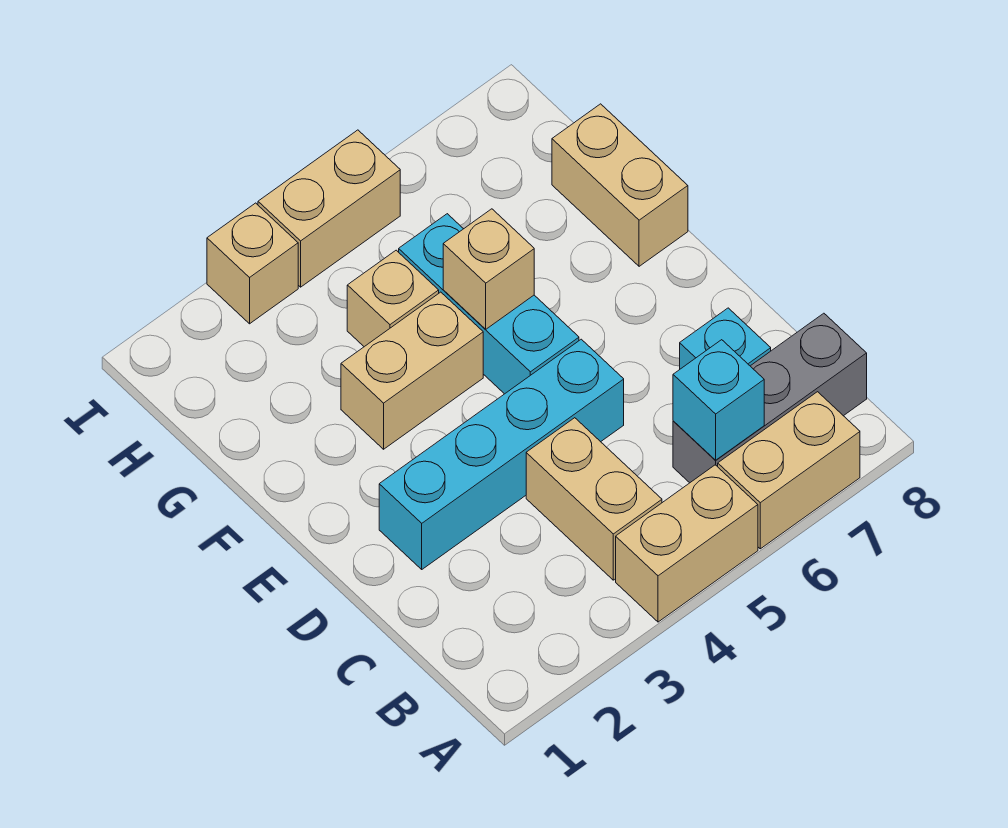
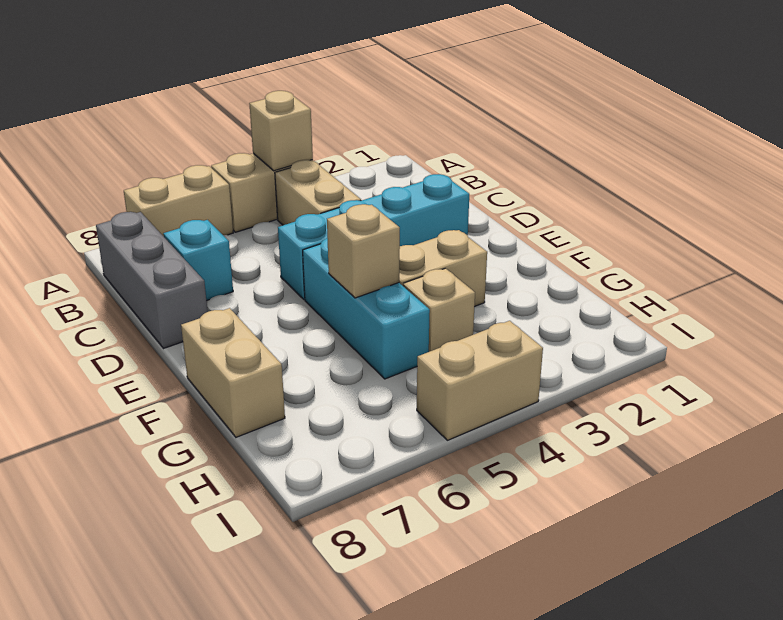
grey brick B6:B8 level 1 -> grey brick B8:D8 level 1
cyan brick B6 level 2 -> none
tan brick I3 level 1 -> tan brick A4 level 2

